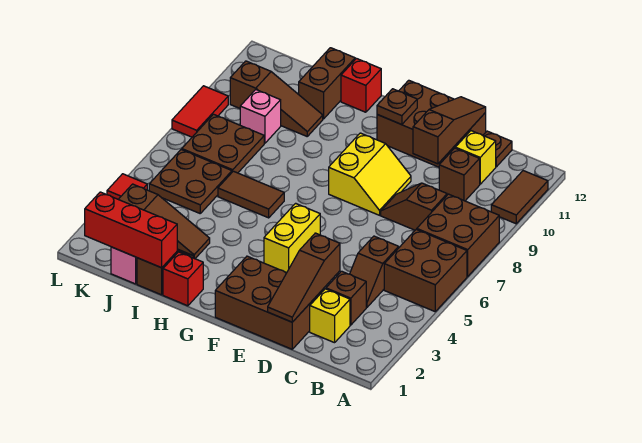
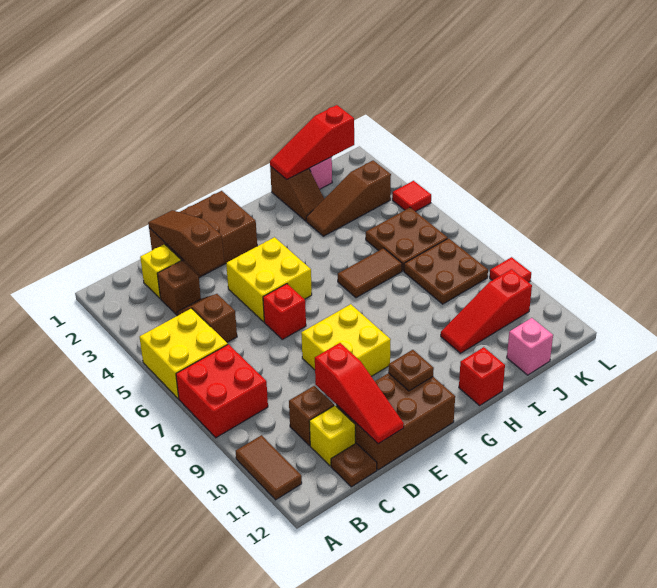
brown brick A5:B6 level 1 -> yellow brick A5:B6 level 1
brown brick A7:B8 level 1 -> red brick A7:B8 level 1
brown slope C8:D8 level 1 top C -> none
brown slope D10:D12 level 2 top 10 -> red slope D10:D12 level 2 top 10
yellow slope E8:F9 level 1 top F -> yellow brick E8:F9 level 1
yellow brick F4:F5 level 1 -> yellow brick E4:F5 level 1
red brick H1 level 1 -> red brick E6 level 1
red brick I1:K1 level 2 -> red slope I1:K1 level 2 top K
brown slope I10:K10 level 1 top K -> red slope I10:K10 level 1 top K
brown brick I11:I12 level 1 -> none
pink brick J9 level 1 -> pink brick J12 level 1
red tile L8:L9 level 1 -> red tile L9 level 1

